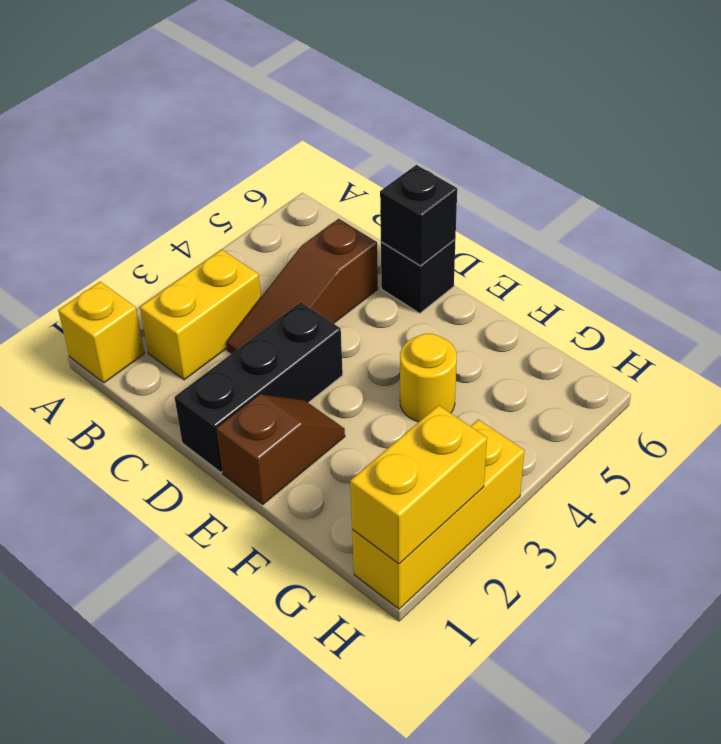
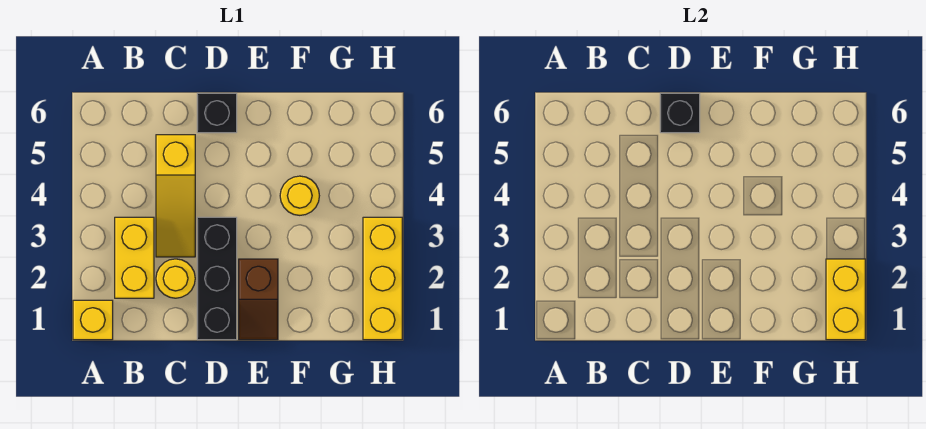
none -> yellow round brick C2 level 1
brown slope C3:C5 level 1 top 5 -> yellow slope C3:C5 level 1 top 5
brown slope E1:E2 level 1 top 1 -> brown slope E1:E2 level 1 top 2

